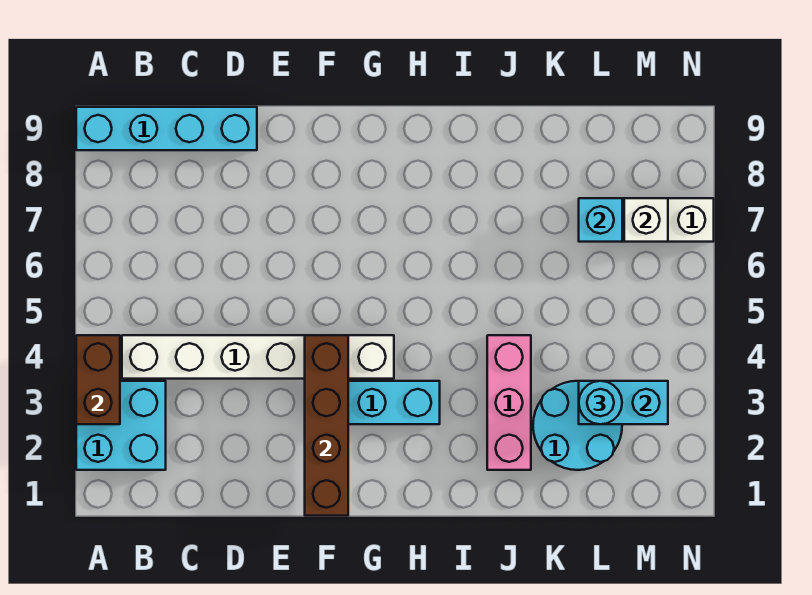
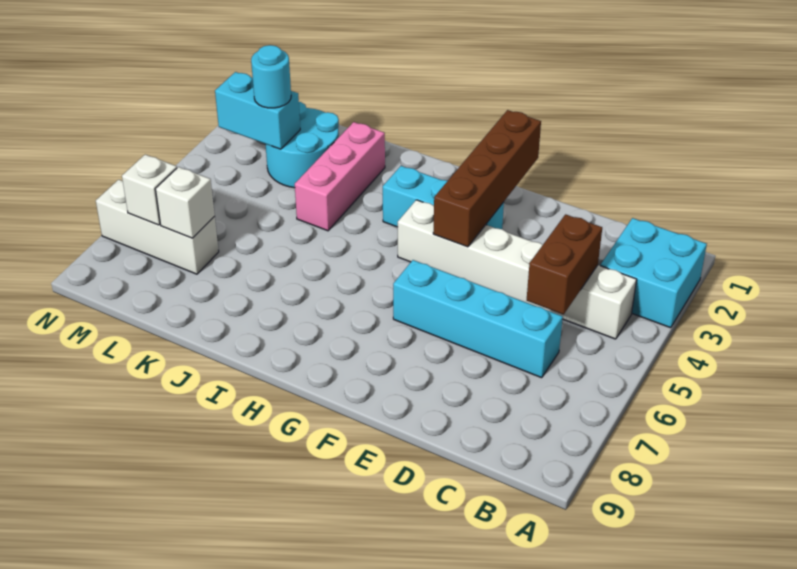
brown brick A3:A4 level 2 -> brown brick C4:C5 level 2
cyan brick A9:D9 level 1 -> cyan brick C6:F6 level 1
cyan brick L7 level 2 -> white brick L7 level 2

